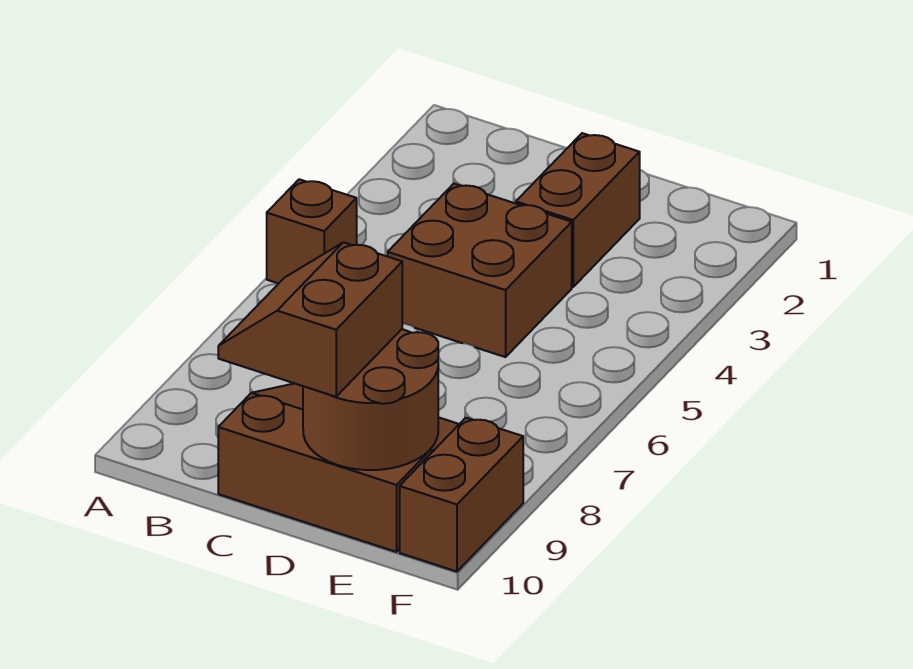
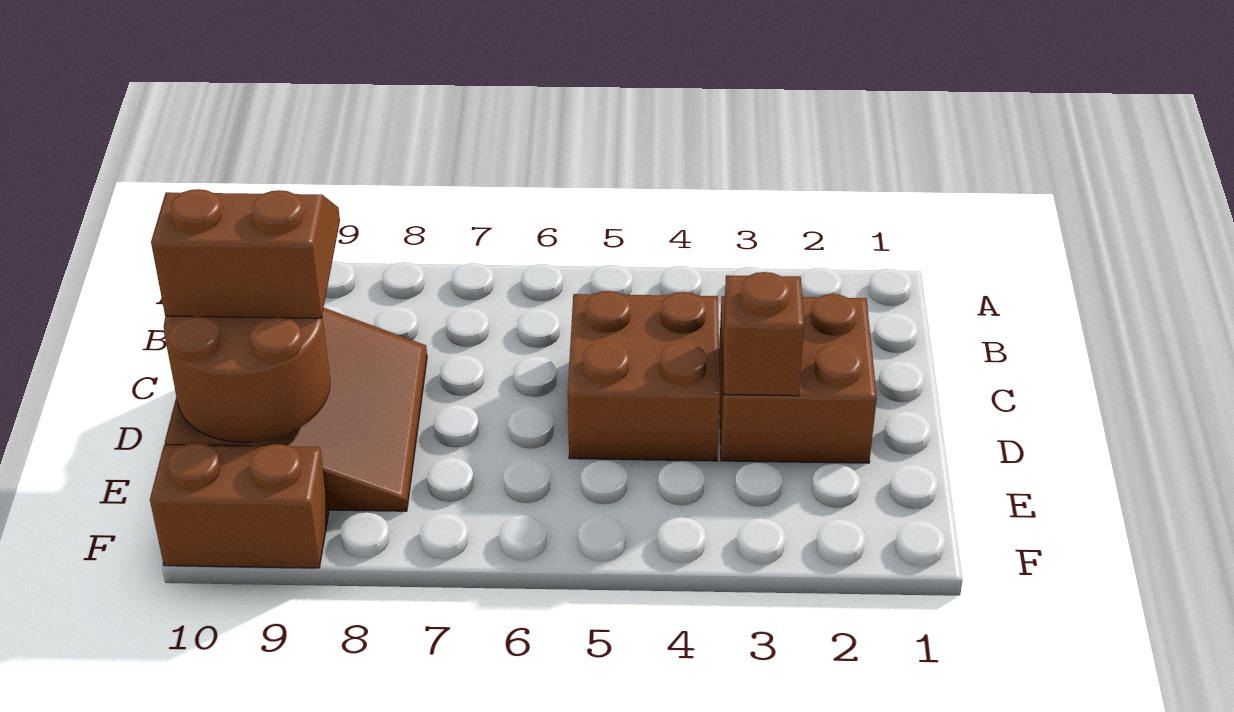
brown brick A5 level 1 -> brown brick D3 level 2
brown brick D2:D3 level 1 -> brown brick C2:D3 level 1

